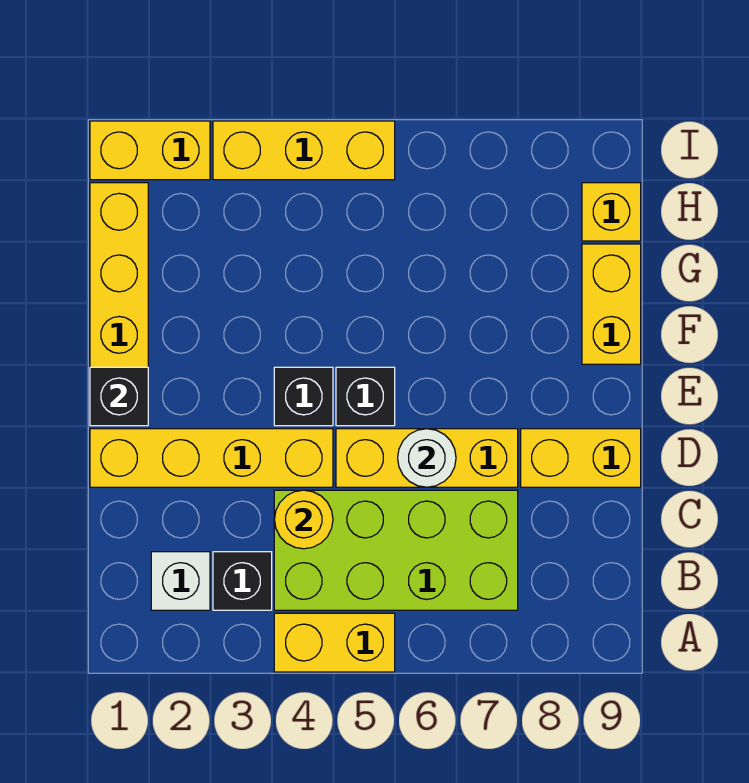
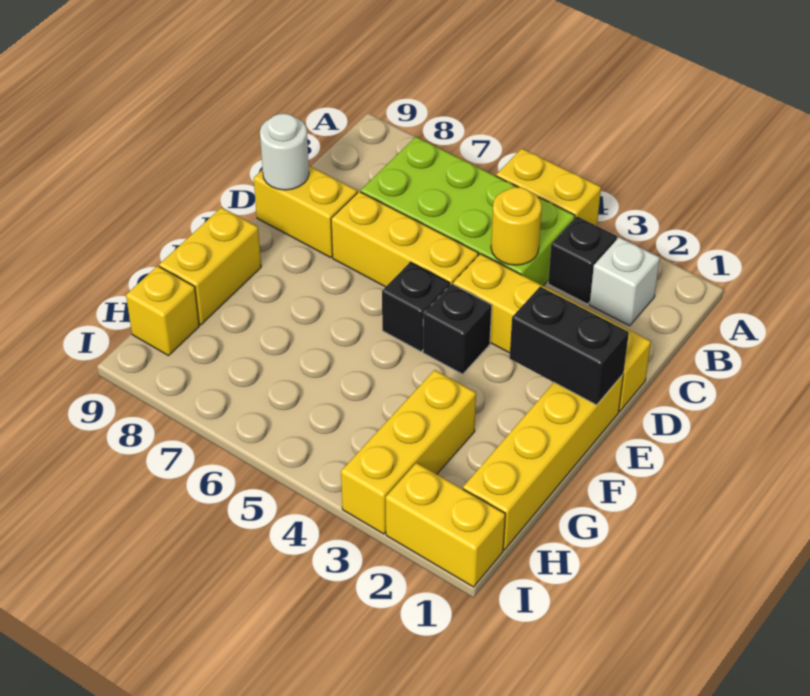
white round brick D6 level 2 -> white round brick D9 level 2
black brick E1 level 2 -> black brick E1:E2 level 2
yellow brick I3:I5 level 1 -> yellow brick G3:I3 level 1

